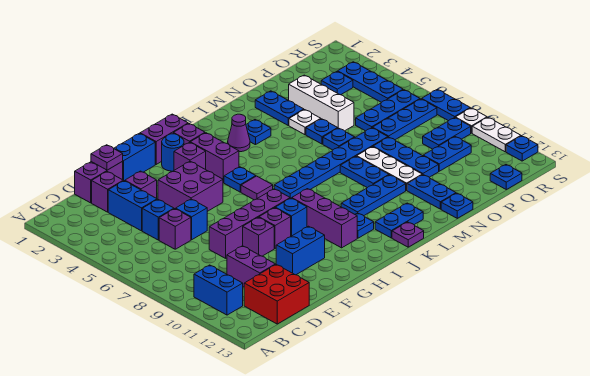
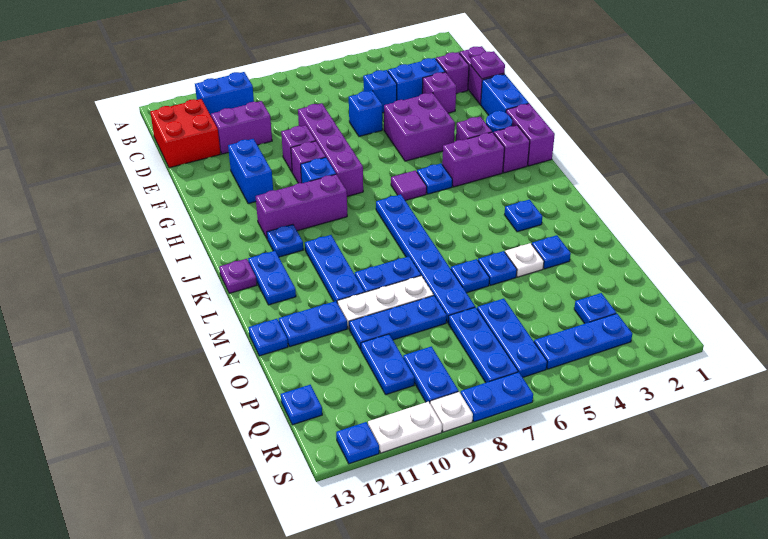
purple brick D6 level 1 -> none
purple cone K3 level 1 -> none
blue plate N2:N3 level 1 -> blue plate N3 level 1
white brick O3:O5 level 1 -> none

